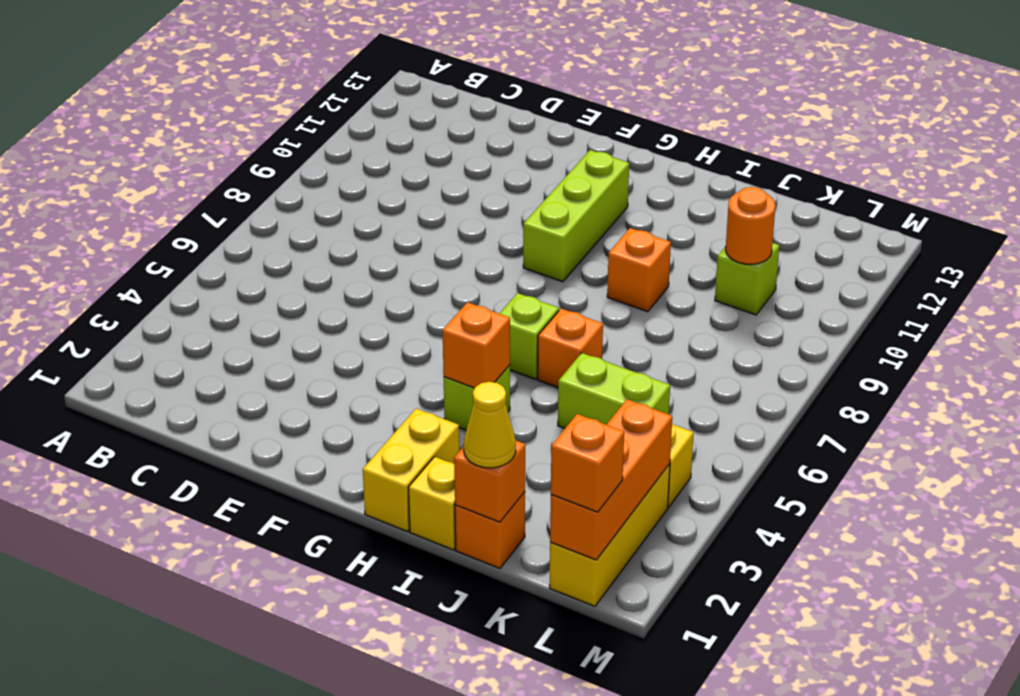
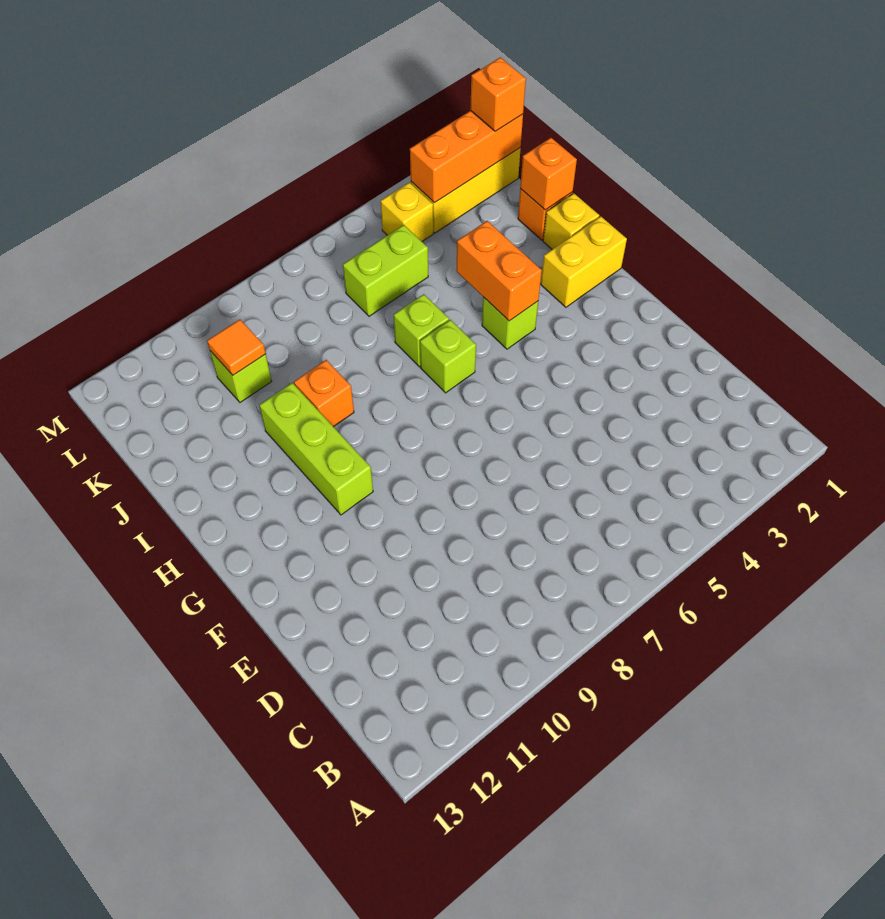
lime brick G9:G11 level 1 -> lime brick G10:I10 level 1
orange brick H4 level 2 -> orange brick H4:I4 level 2
orange brick I6 level 1 -> lime brick I6 level 1
yellow cone J1 level 3 -> none
lime brick J5:K5 level 1 -> lime brick K5:K6 level 1
orange round brick K10 level 2 -> orange tile K10 level 2

